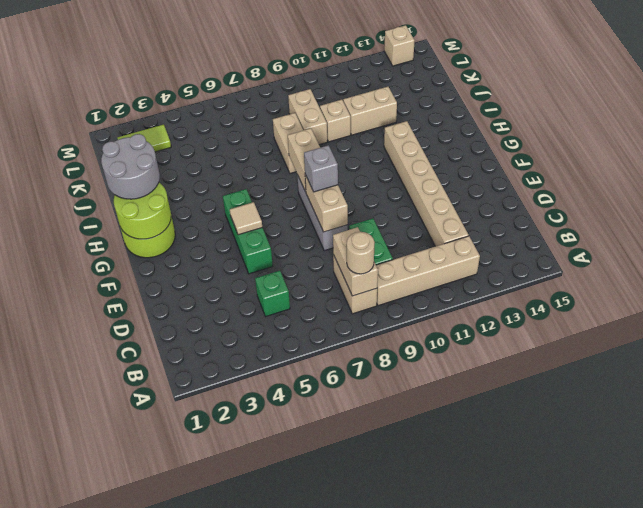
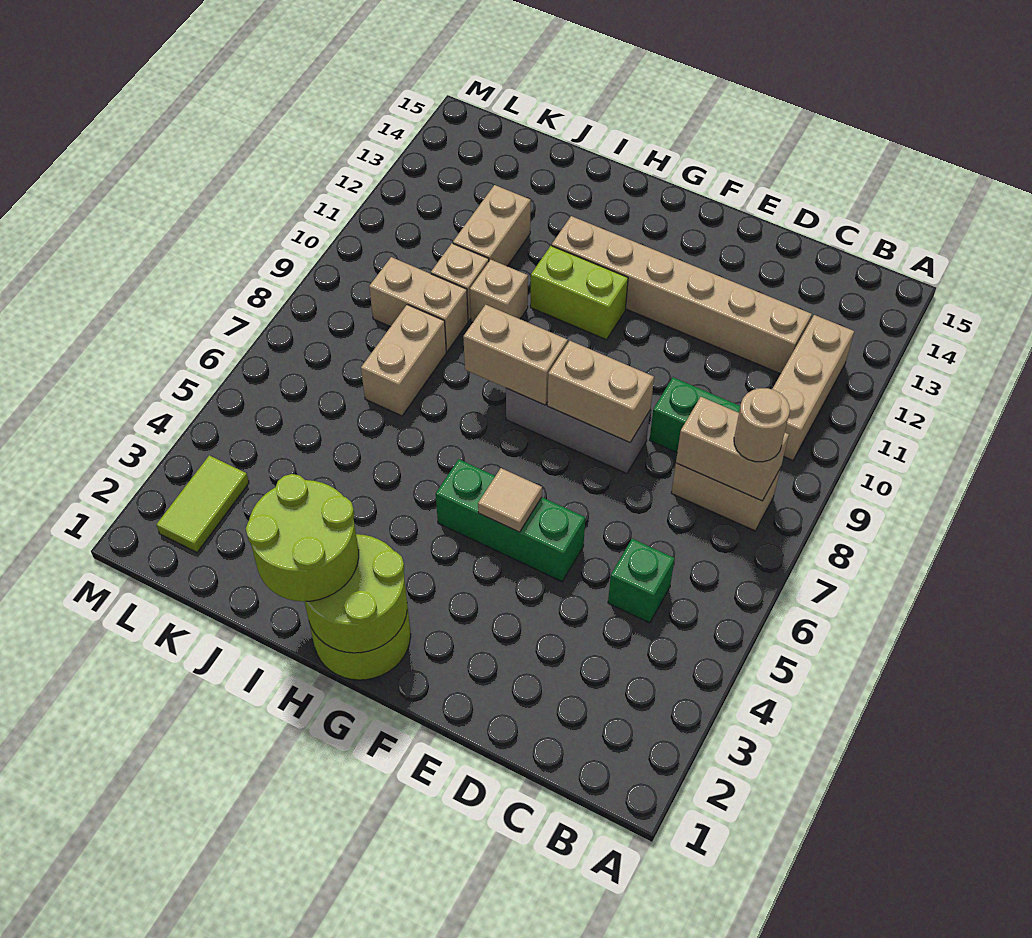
tan brick B9:B12 level 1 -> tan brick B10:B12 level 1
grey brick F8 level 3 -> none
none -> lime brick G11:H11 level 1
grey round brick H1:I2 level 3 -> lime round brick H1:I2 level 3
tan brick I8:J8 level 1 -> tan brick J7:J8 level 1
tan brick M14 level 1 -> tan brick I10 level 1

